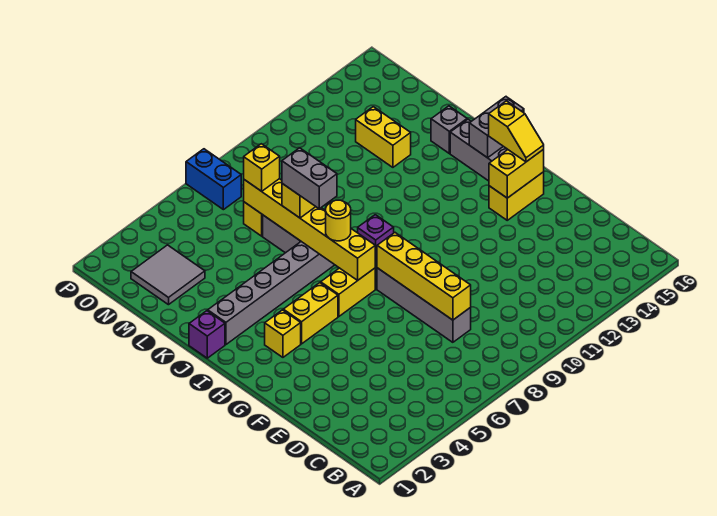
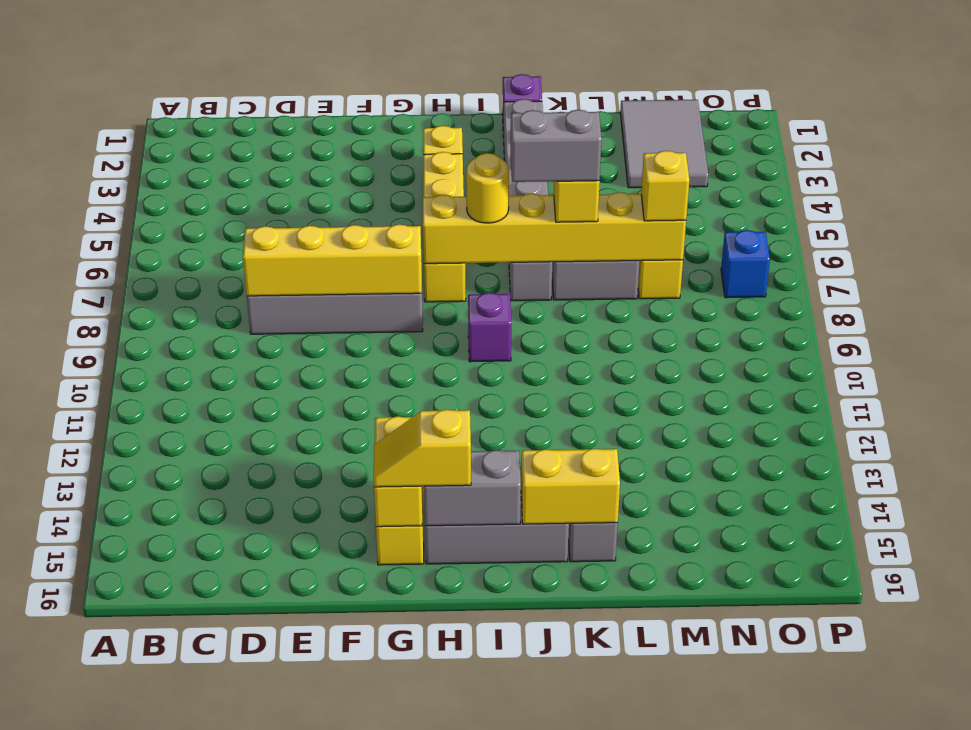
grey brick I15:I16 level 2 -> grey brick H15:I15 level 2
yellow brick L13:M13 level 1 -> yellow brick J15:K15 level 2
grey tile M2:N3 level 1 -> grey tile M1:N3 level 1
blue brick O7:P7 level 1 -> blue brick O7 level 1

